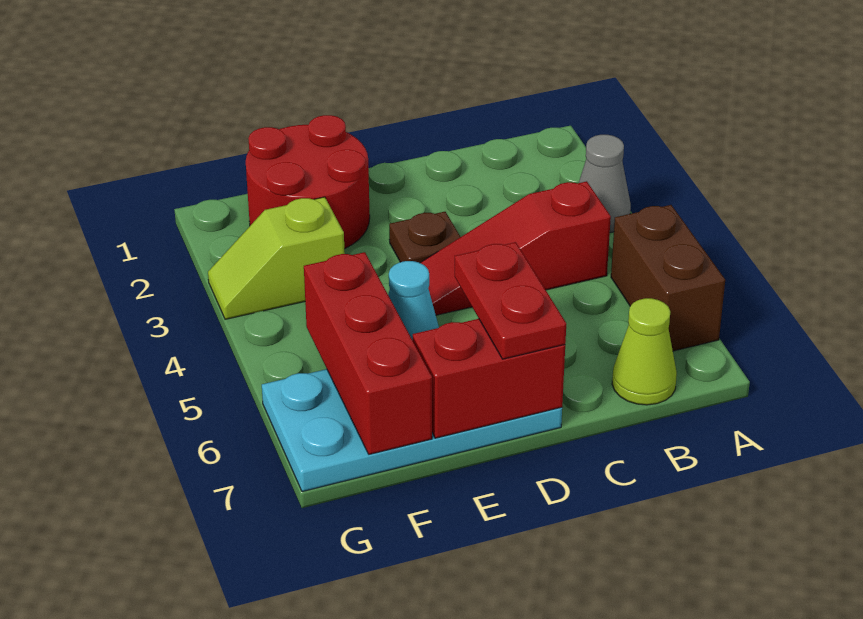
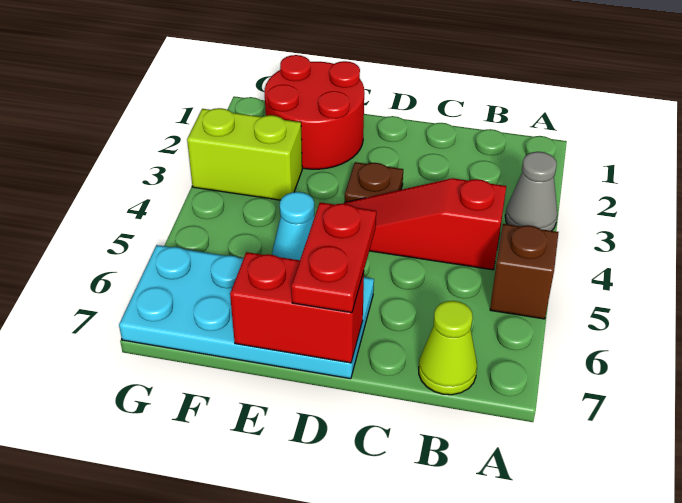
brown brick A5:A6 level 1 -> brown brick A5 level 1
lime slope F3:G3 level 1 top F -> lime brick F3:G3 level 1
red brick F5:F7 level 2 -> none

